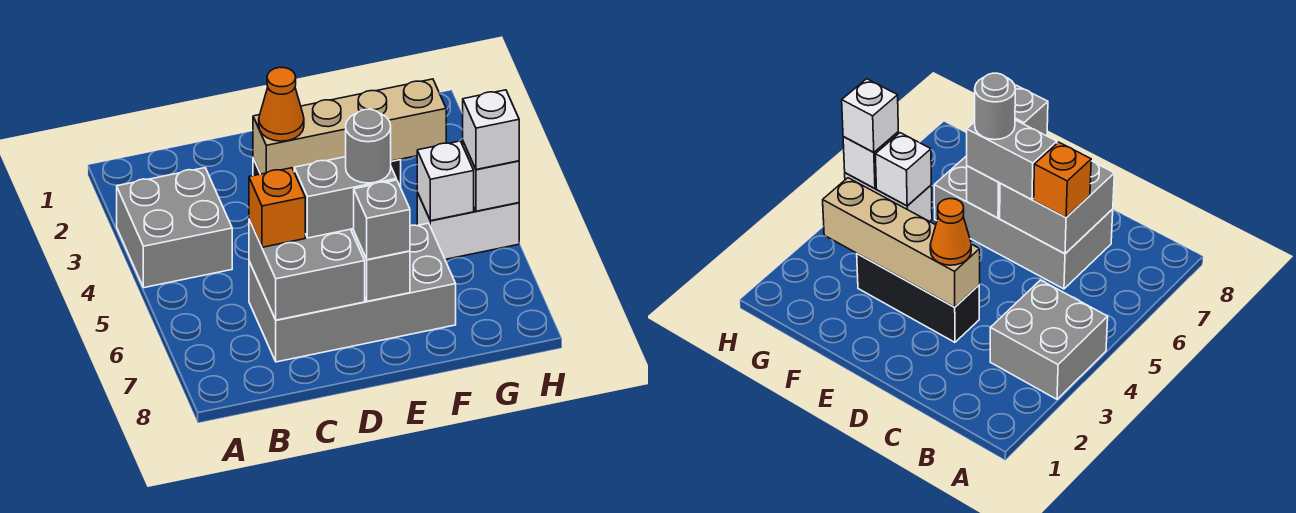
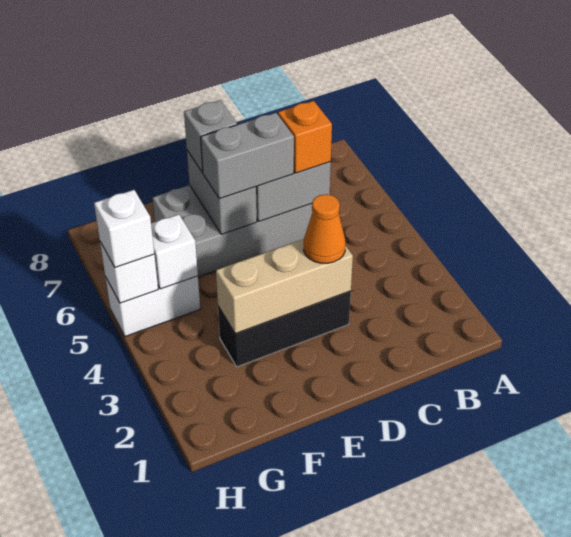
grey brick A3:B4 level 1 -> none
tan brick D3:G3 level 2 -> tan brick D3:F3 level 2
grey round brick E6 level 4 -> none

